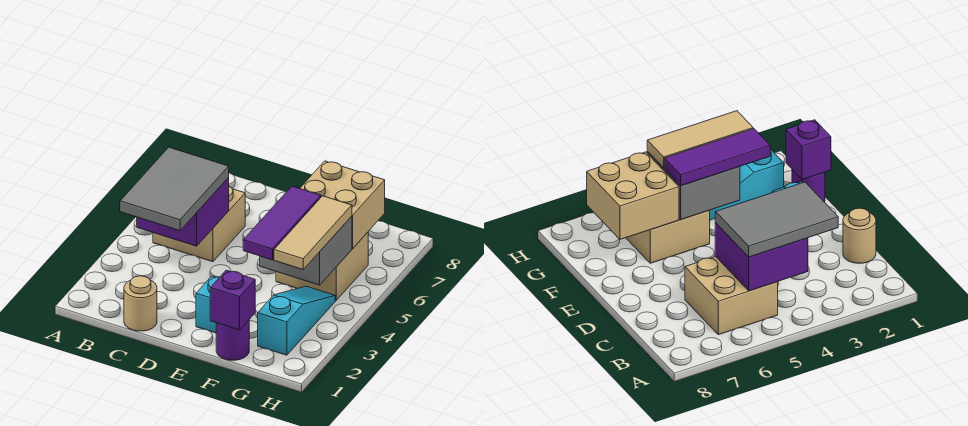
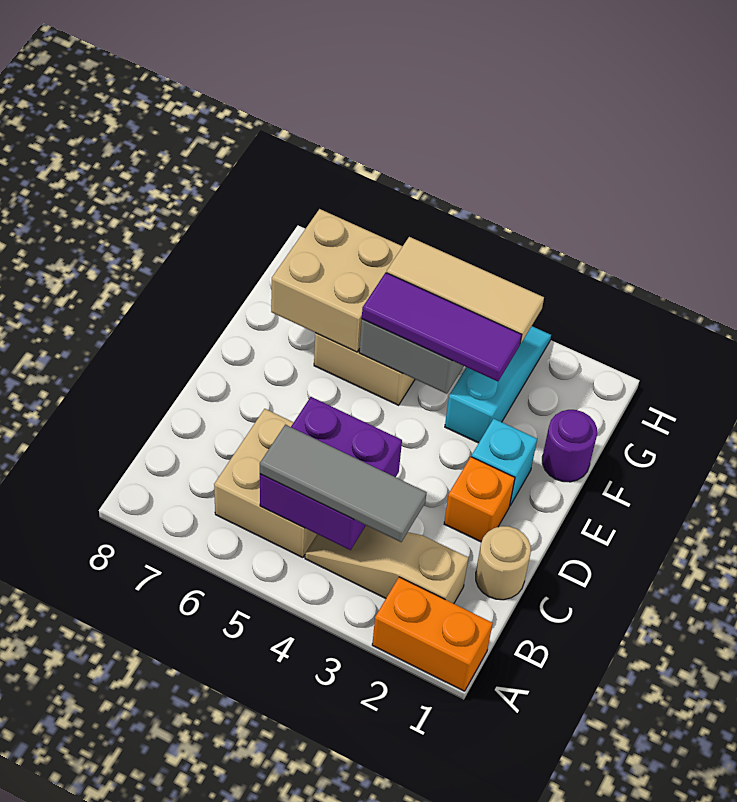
none -> orange brick A1:A2 level 1
none -> tan slope B2:B4 level 1 top 2
grey tile B3:C5 level 3 -> grey tile B3:B5 level 3
none -> orange brick D2 level 1
purple brick F1 level 2 -> none
cyan slope G2:G4 level 1 top 2 -> cyan slope F3:H3 level 1 top F

